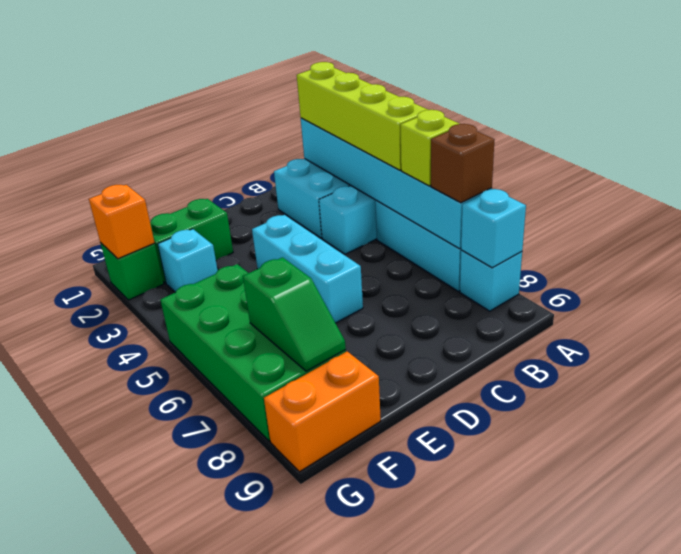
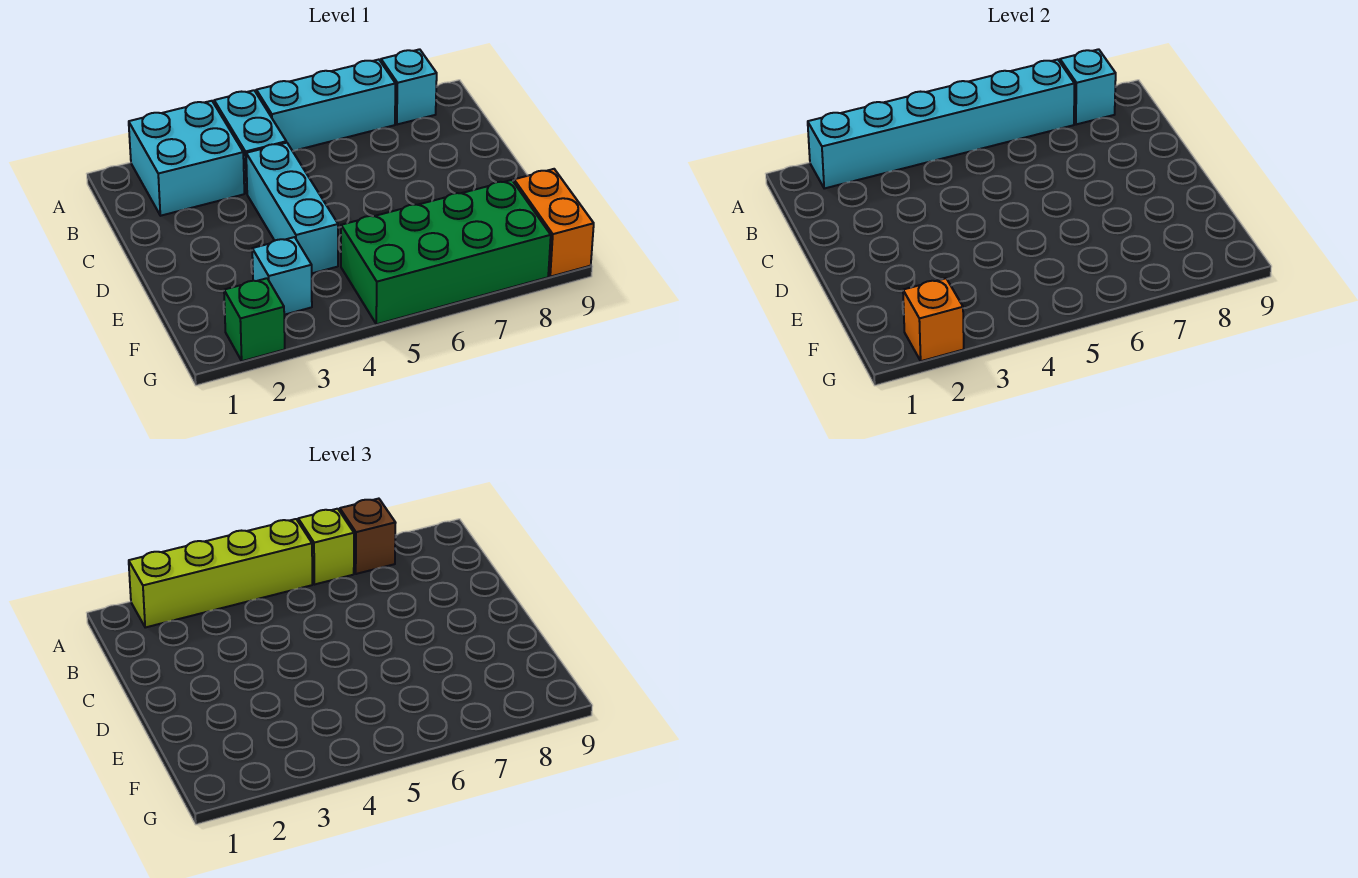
cyan brick D4:D6 level 1 -> cyan brick C4:E4 level 1
green brick E2:F2 level 1 -> none
green slope F7:F8 level 2 top 7 -> none

